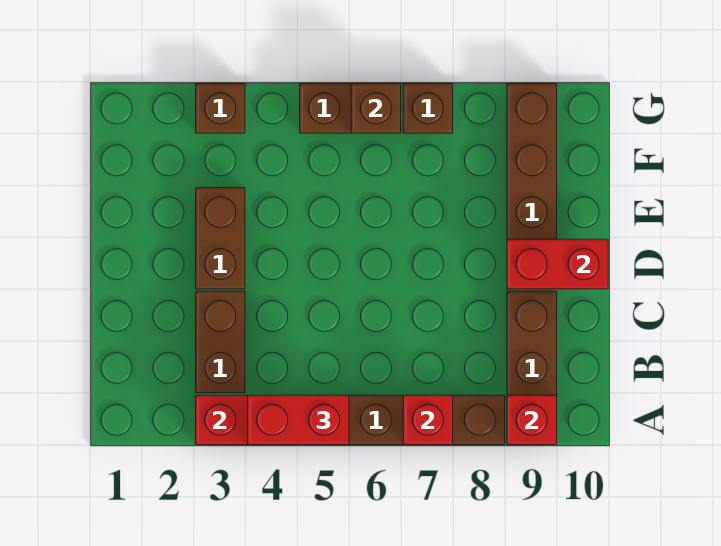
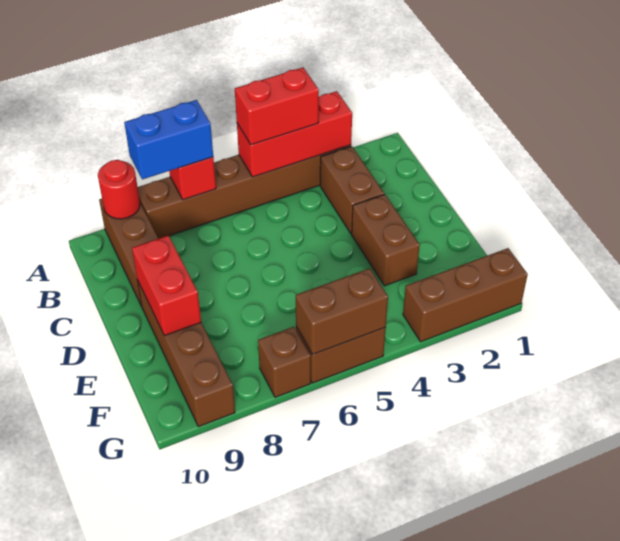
none -> blue brick A7:A8 level 3
red brick A9 level 2 -> red round brick A9 level 2
red brick D9:D10 level 2 -> red brick D9:E9 level 2
brown brick G3 level 1 -> brown brick G1:G3 level 1
brown brick G6 level 2 -> brown brick G5:G6 level 2

